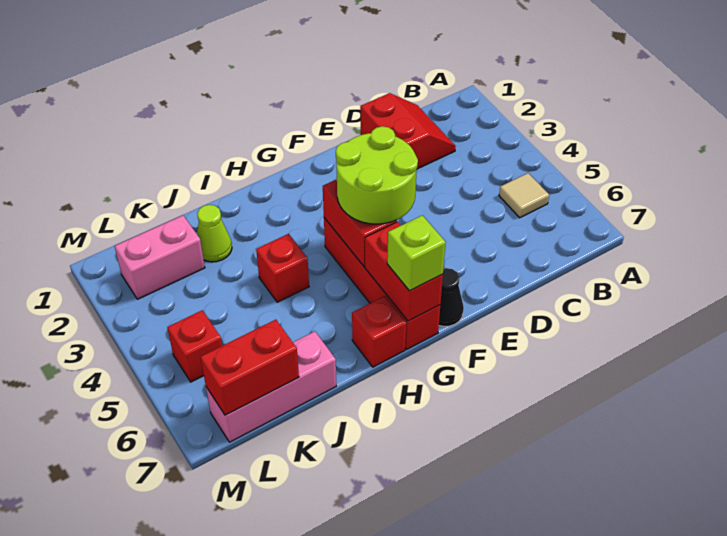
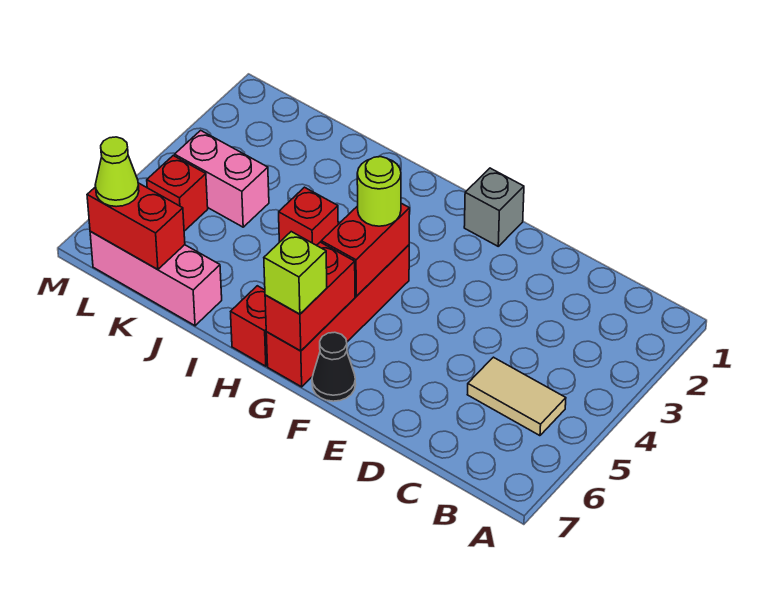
tan tile B5 level 1 -> tan tile B5:C5 level 1
red slope C1:D2 level 1 top D -> none
none -> grey brick F1 level 1
lime round brick F4:G5 level 3 -> lime round brick G4 level 3
lime cone J2 level 1 -> lime cone L7 level 3
pink brick K2:L2 level 1 -> pink brick K4:L4 level 1

